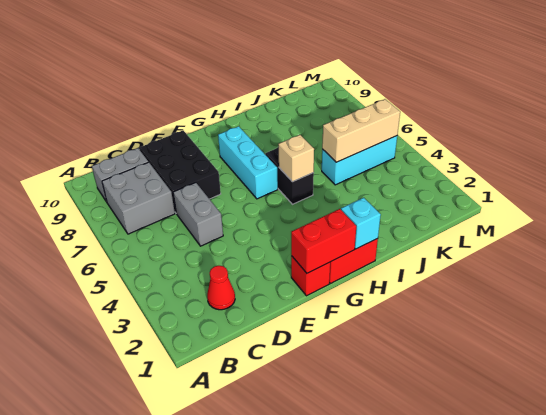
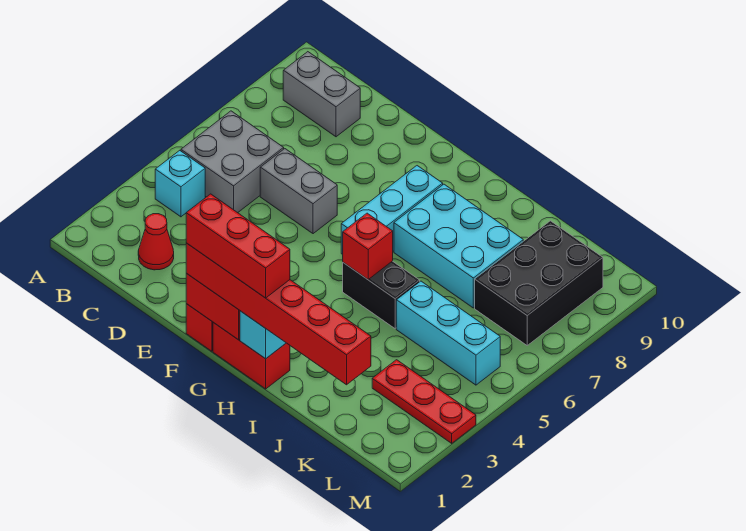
none -> cyan brick B4 level 1
grey brick B7:C8 level 1 -> grey brick B5:C6 level 1
grey brick D5:D6 level 1 -> grey brick D6:E6 level 1
black brick D7:E9 level 1 -> black brick K7:L9 level 1
none -> red brick F1:K1 level 3
none -> red brick F1:H1 level 4
black brick H5:H6 level 1 -> black brick H5:I5 level 1
tan brick H5 level 2 -> red brick H5 level 2
none -> cyan brick H7:J8 level 1
tan brick J5:L5 level 2 -> none
none -> red plate K3:M3 level 1

